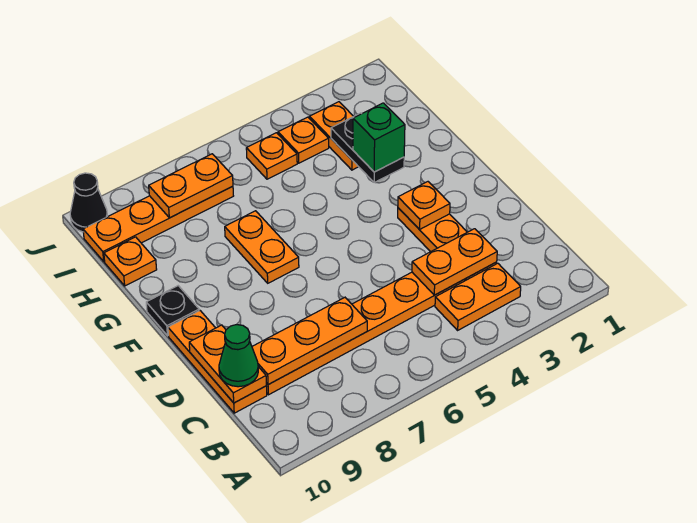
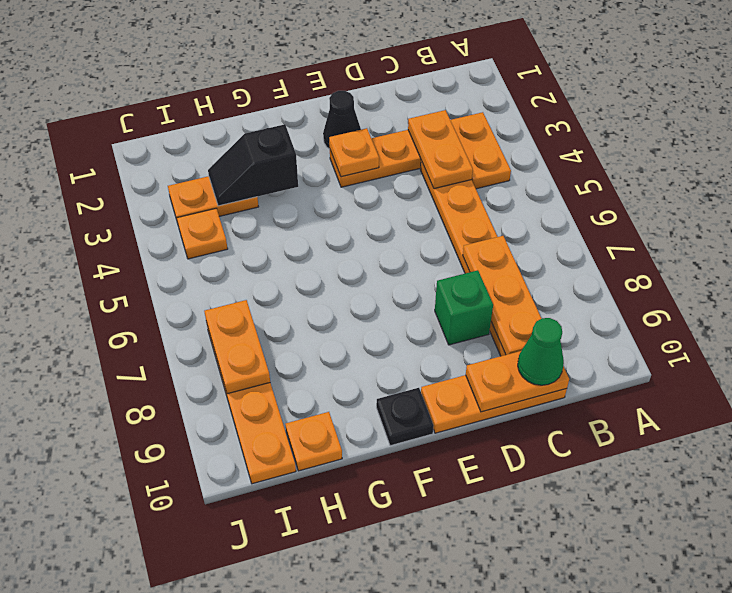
orange plate F7:G7 level 1 -> none
black plate G3:H3 level 2 -> black slope G3:H3 level 2 top G
green brick G3 level 3 -> green brick D8 level 1
orange plate I5 level 1 -> none
black cone J10 level 1 -> black cone E2 level 1

